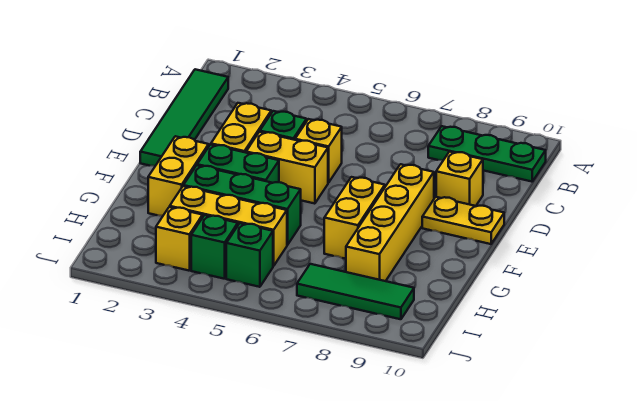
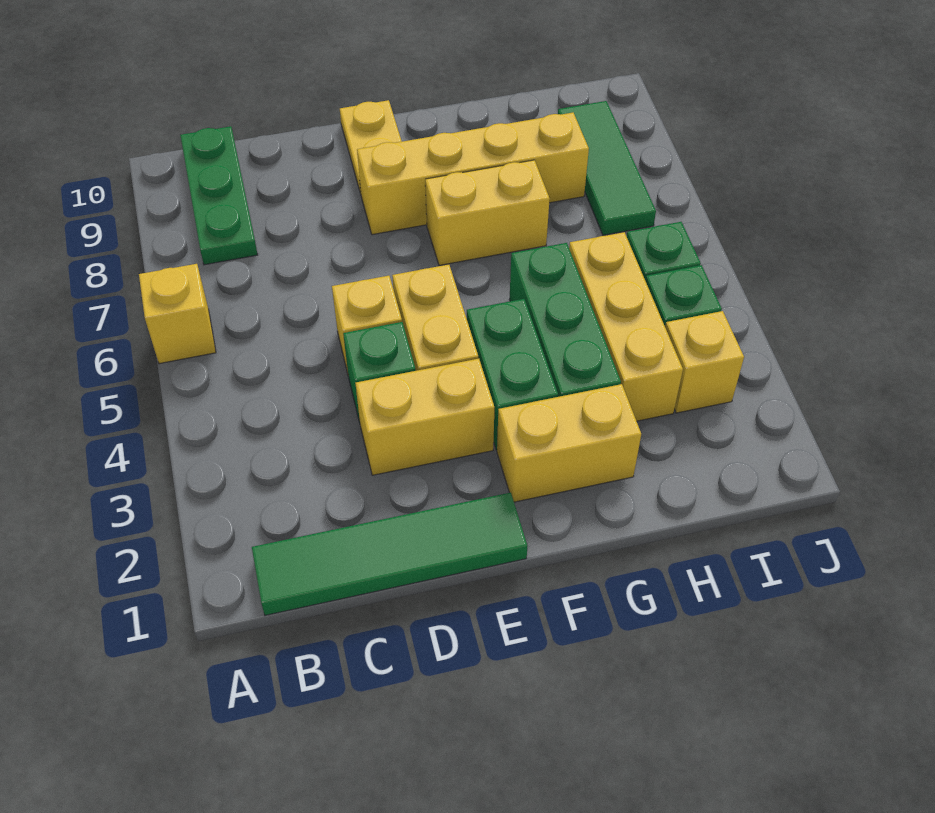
yellow brick D9 level 1 -> yellow brick A6 level 1

